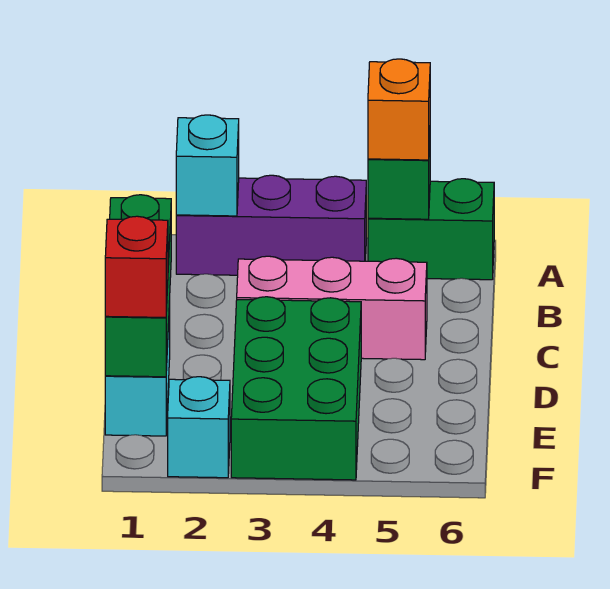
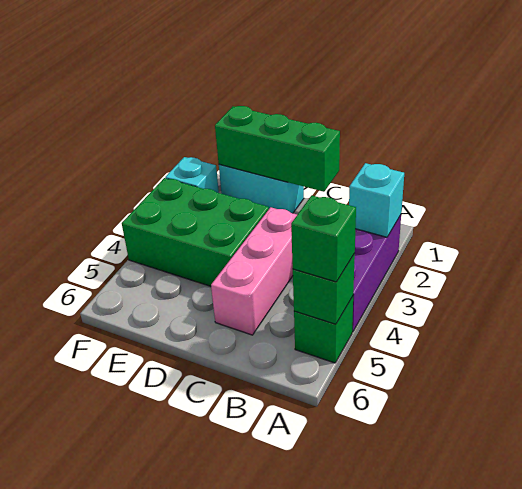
green brick A5:A6 level 1 -> green brick A5 level 1
orange brick A5 level 3 -> green brick A5 level 3
red brick E1 level 3 -> none

